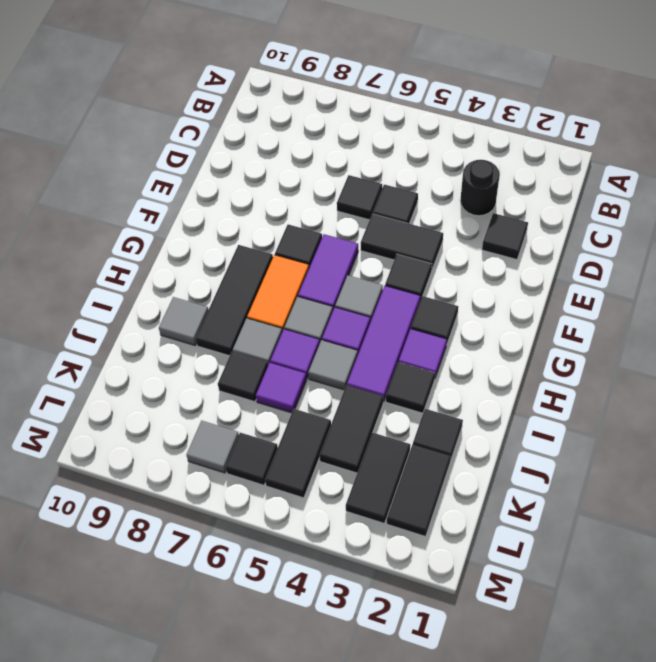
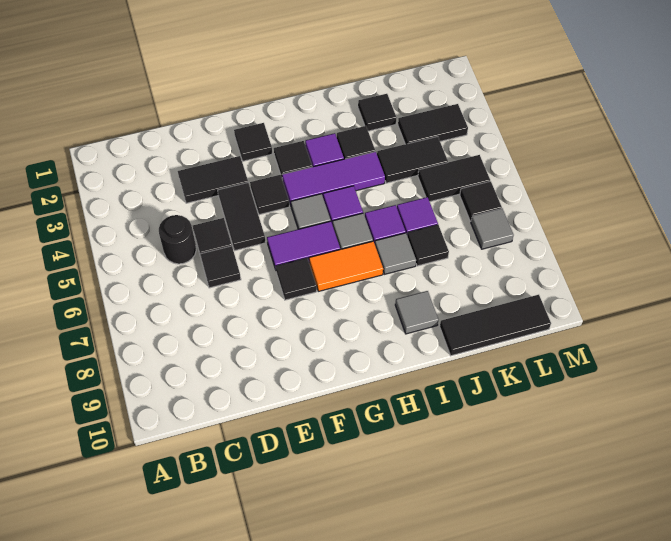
black round brick C3 level 1 -> black round brick C5 level 1
black tile D2 level 1 -> black tile F2 level 1
black tile G8:I8 level 1 -> black tile J10:L10 level 1
grey tile I5 level 1 -> none
black tile K2:L2 level 1 -> black tile D3:E3 level 1

